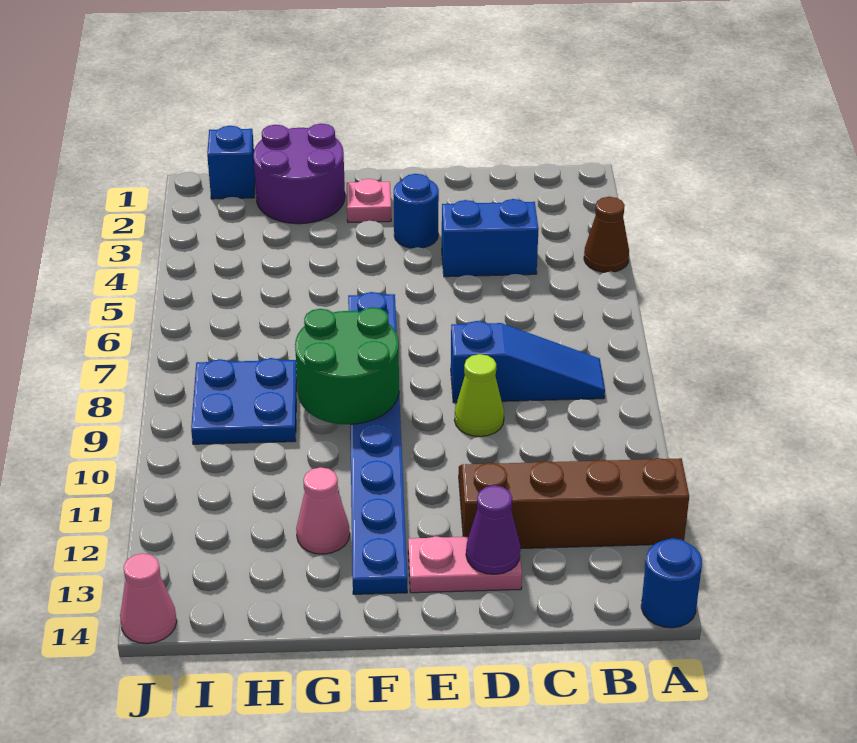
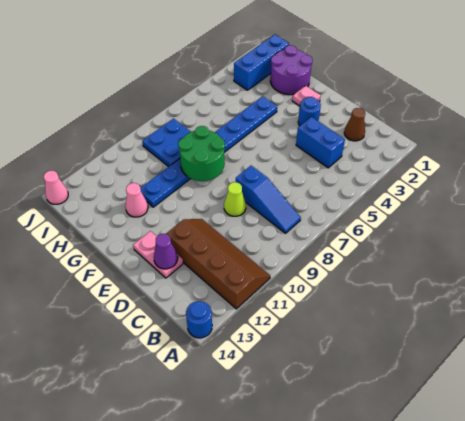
brown cone A4 level 1 -> brown cone C2 level 1
blue plate F6:F13 level 1 -> blue plate G4:G11 level 1
blue brick I1 level 1 -> blue brick I1:I3 level 1

